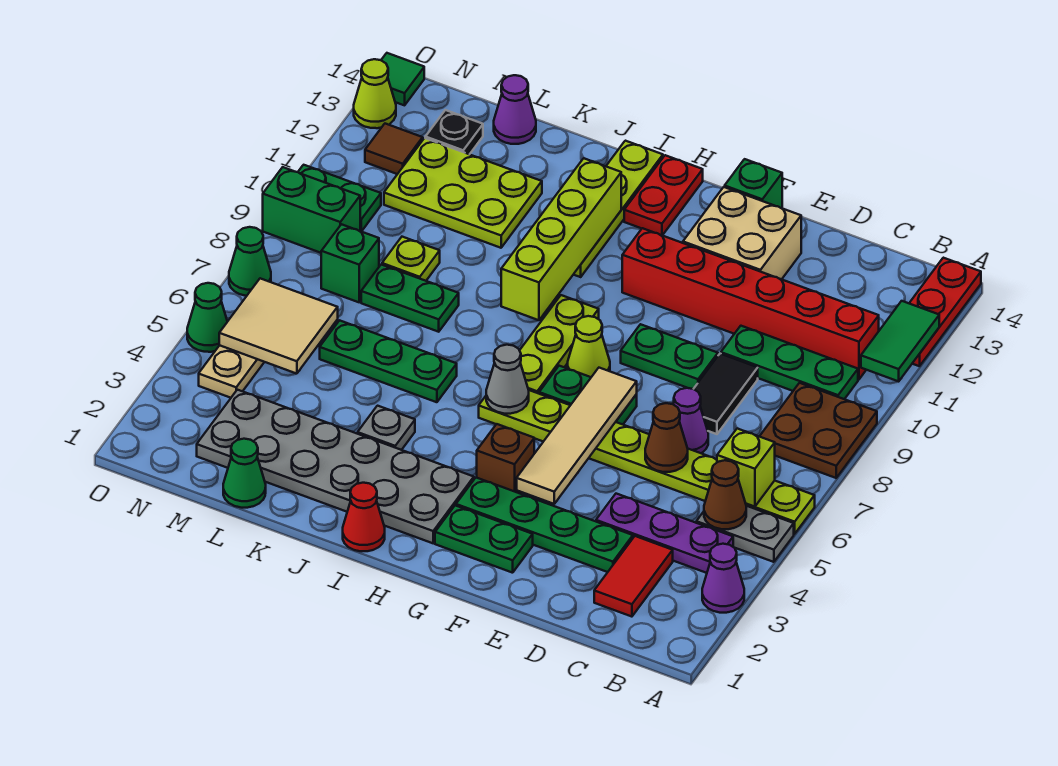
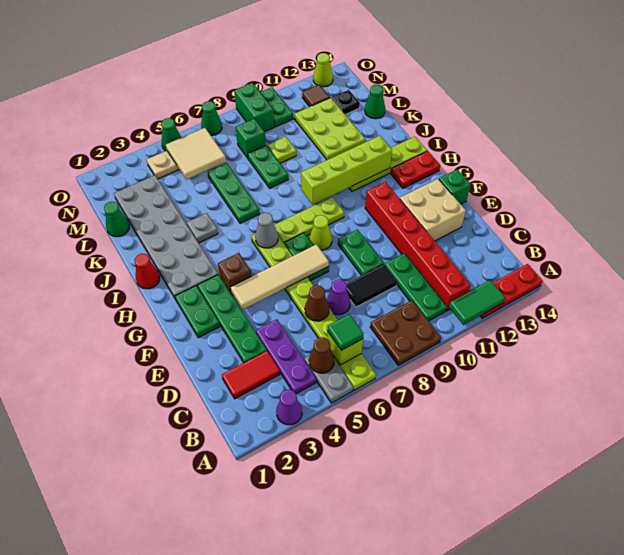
purple cone L14 level 1 -> green cone L14 level 1
green tile O14 level 1 -> green tile B6 level 3

